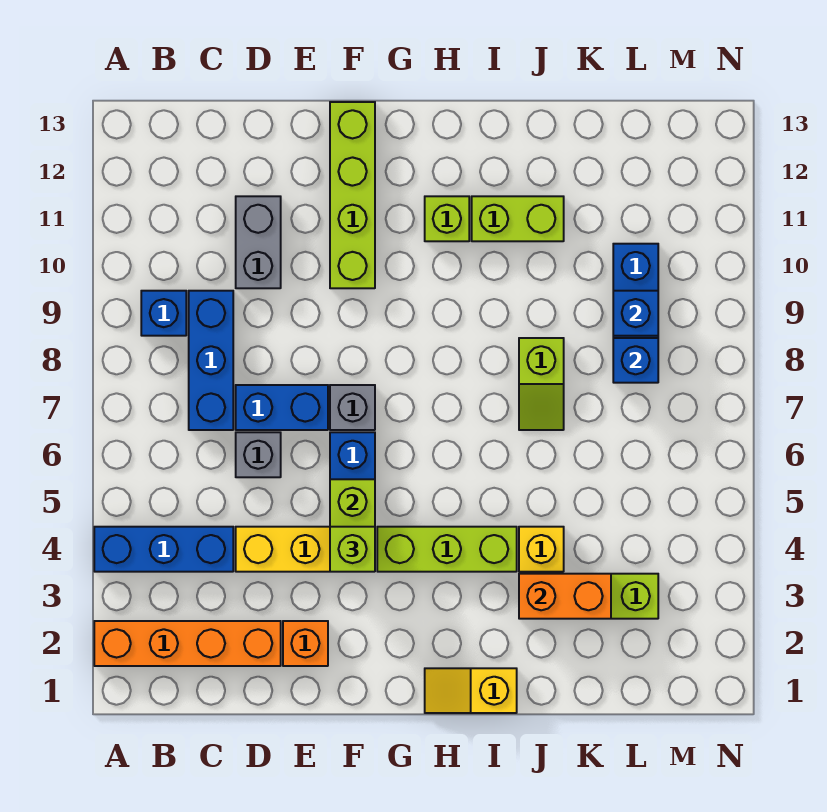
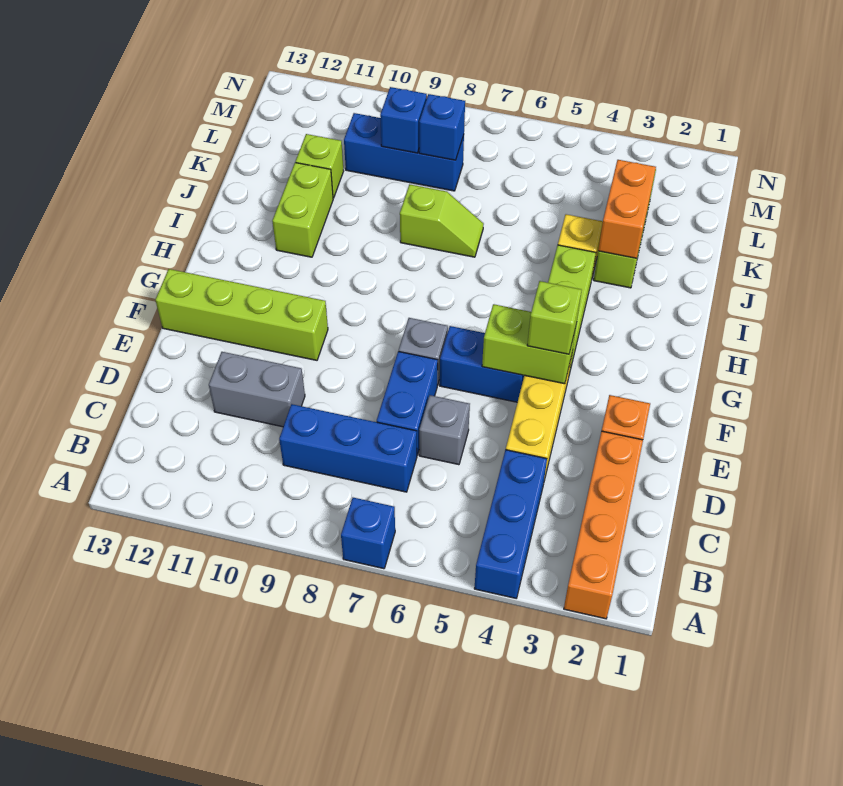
blue brick B9 level 1 -> blue brick A7 level 1
yellow slope H1:I1 level 1 top I -> none
lime brick H11 level 1 -> lime brick K11 level 1

